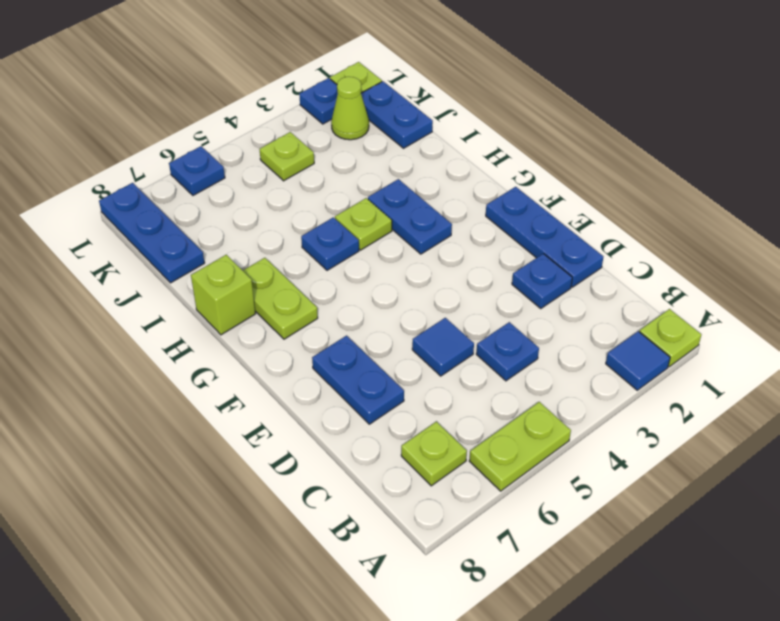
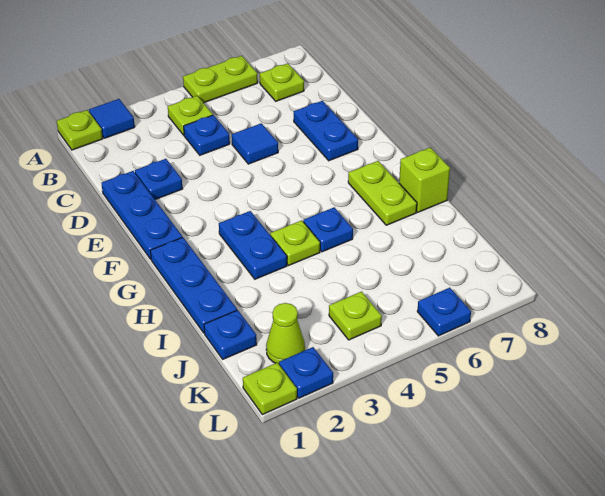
none -> lime plate B4 level 1
blue plate J1:K1 level 1 -> blue plate J1 level 1
blue plate J8:L8 level 1 -> blue plate G1:I1 level 1

